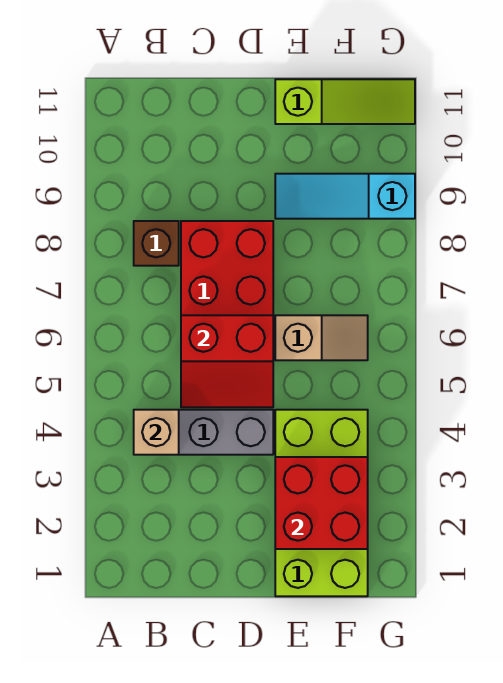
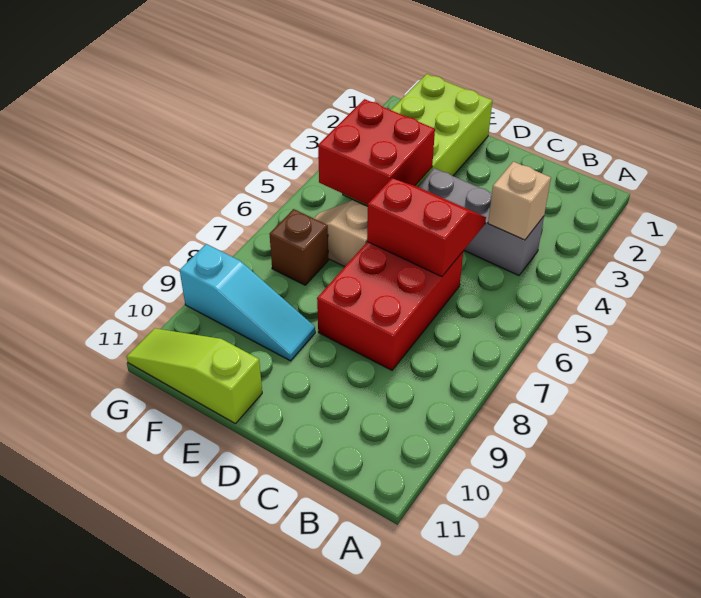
brown brick B8 level 1 -> brown brick F7 level 1
red brick E2:F3 level 2 -> red brick E4:F5 level 2

